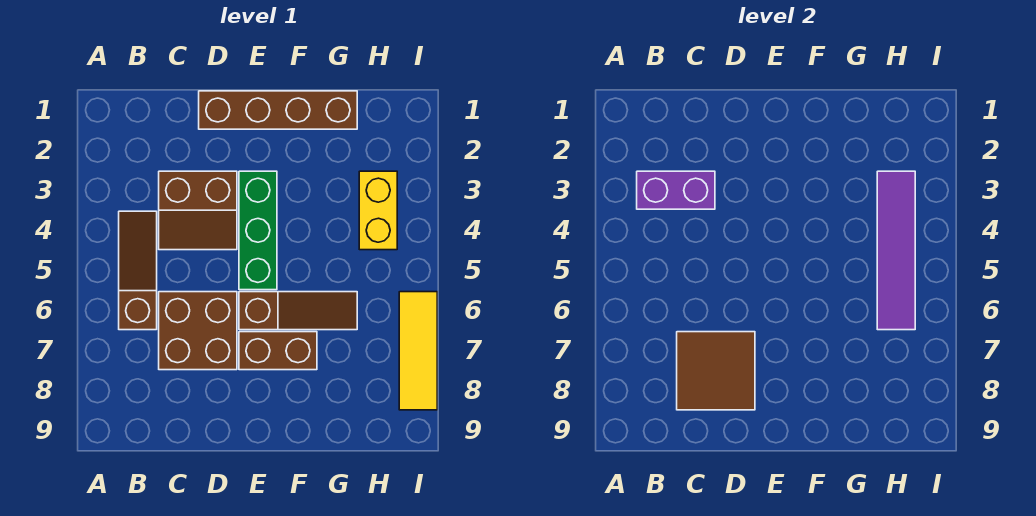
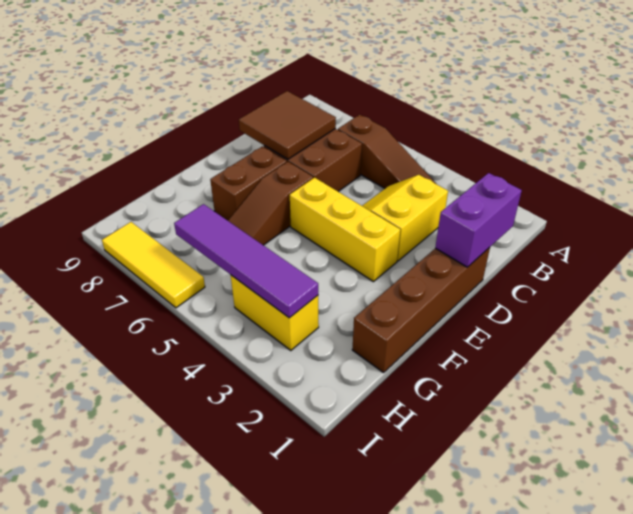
purple brick B3:C3 level 2 -> purple brick C1:D1 level 2
brown slope C3:D4 level 1 top 3 -> yellow slope C3:D4 level 1 top 3
green brick E3:E5 level 1 -> yellow brick E3:E5 level 1

